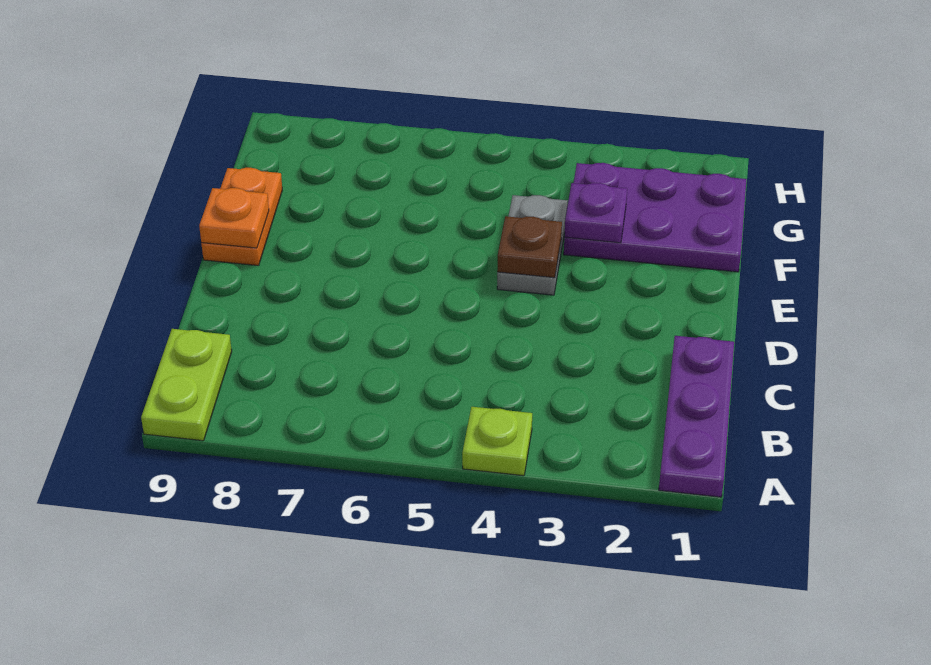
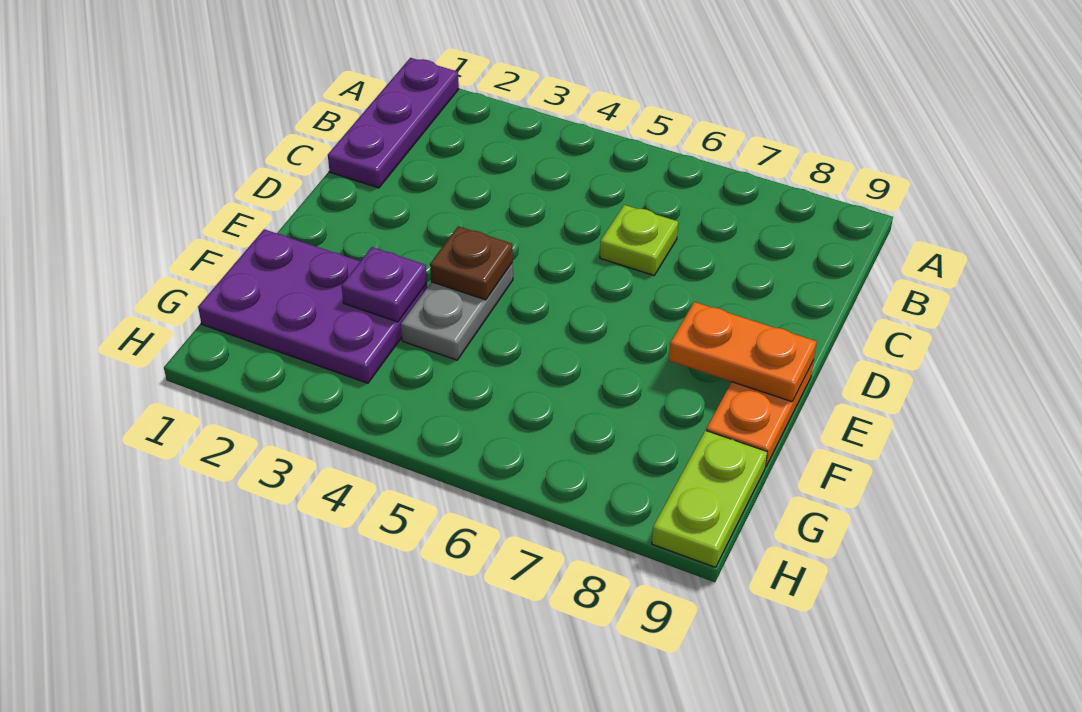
lime plate A4 level 1 -> lime plate C6 level 1
lime plate A9:B9 level 1 -> lime plate G9:H9 level 1
orange plate E9 level 2 -> orange plate E8:E9 level 2

